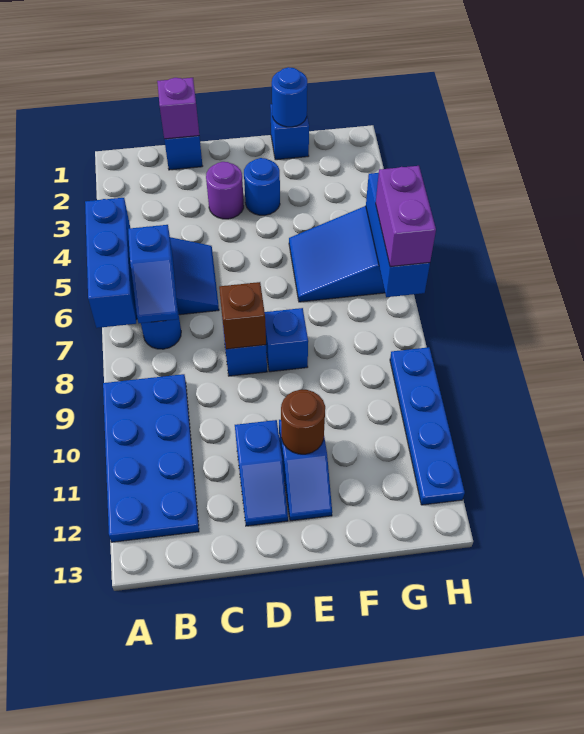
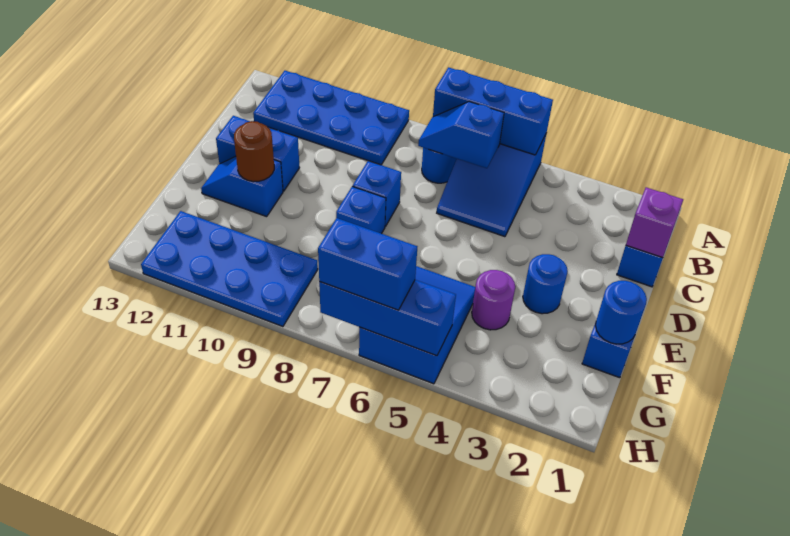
purple round brick D3 level 1 -> purple round brick F4 level 1
brown brick D8 level 2 -> none
blue slope D11:D12 level 1 top 11 -> blue brick D11:D12 level 1
purple brick H6:H7 level 3 -> blue brick H6:H7 level 3
blue plate H9:H12 level 1 -> blue plate G9:H12 level 1

